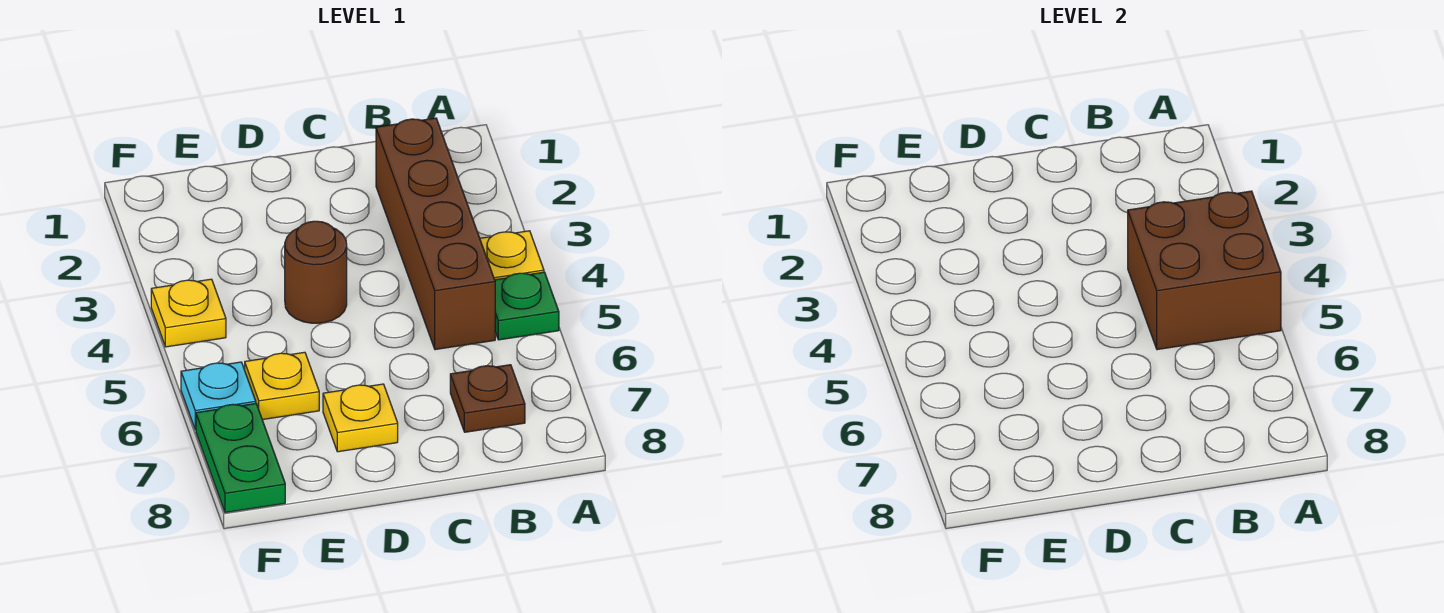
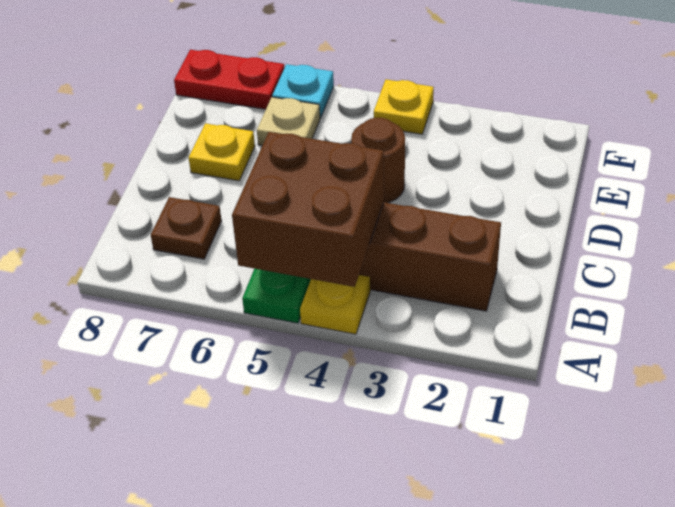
yellow plate E6 level 1 -> tan plate E6 level 1
green plate F7:F8 level 1 -> red plate F7:F8 level 1

